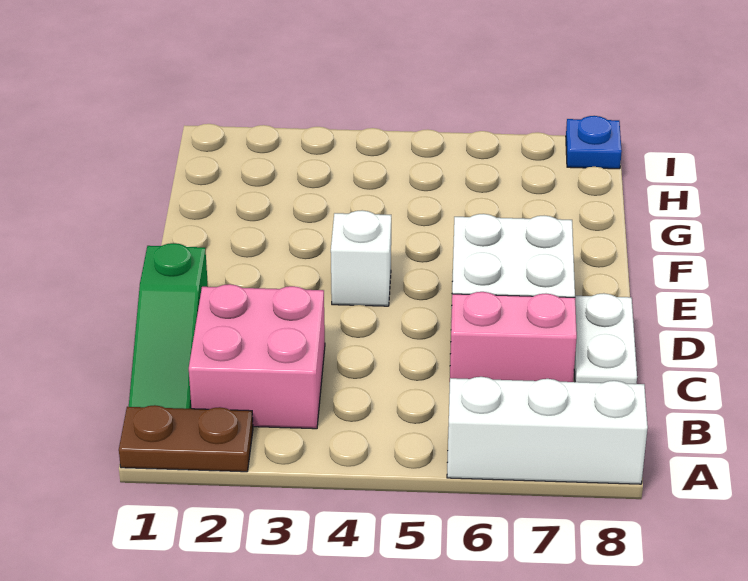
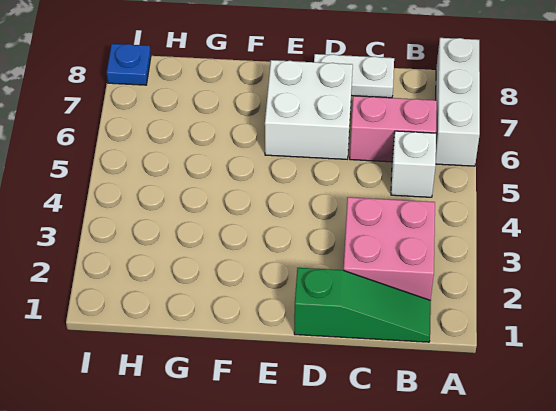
brown plate A1:A2 level 1 -> none
pink brick C6:C7 level 1 -> pink brick B6:C6 level 1
white brick E4 level 1 -> white brick B5 level 1

